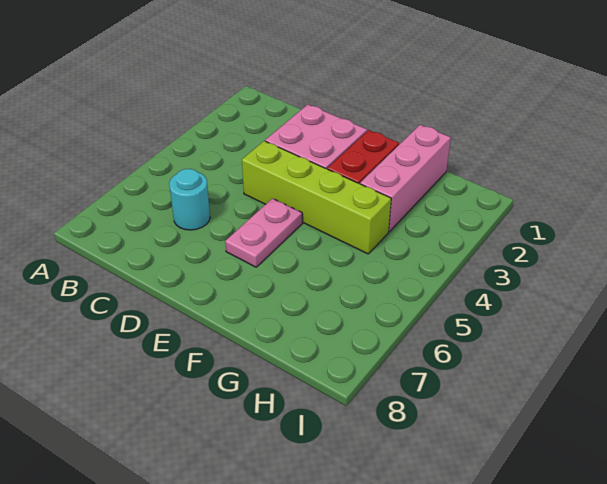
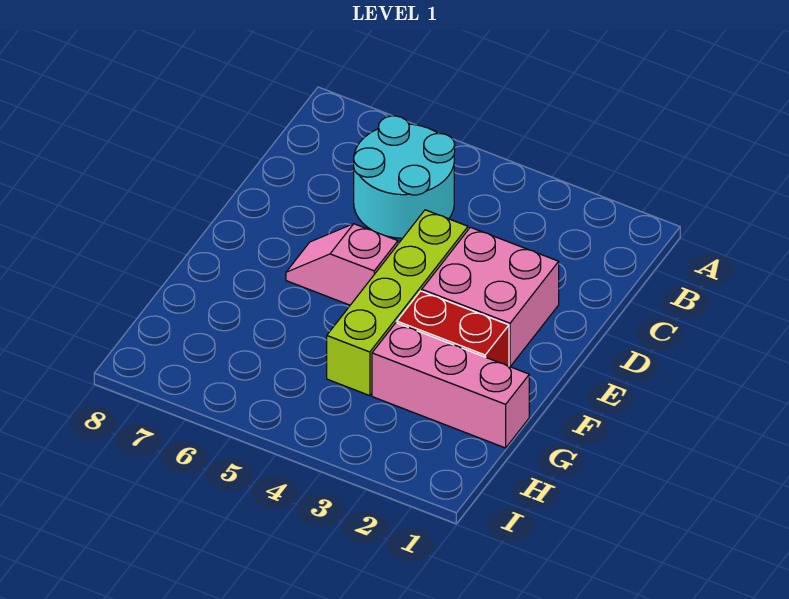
cyan round brick C6 level 1 -> cyan round brick B5:C6 level 1
pink plate E5:E6 level 1 -> pink slope E5:E6 level 1 top 5

